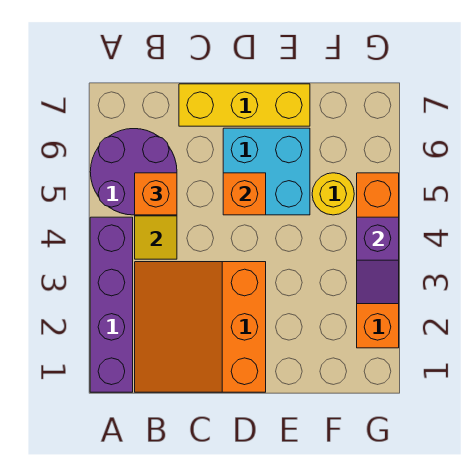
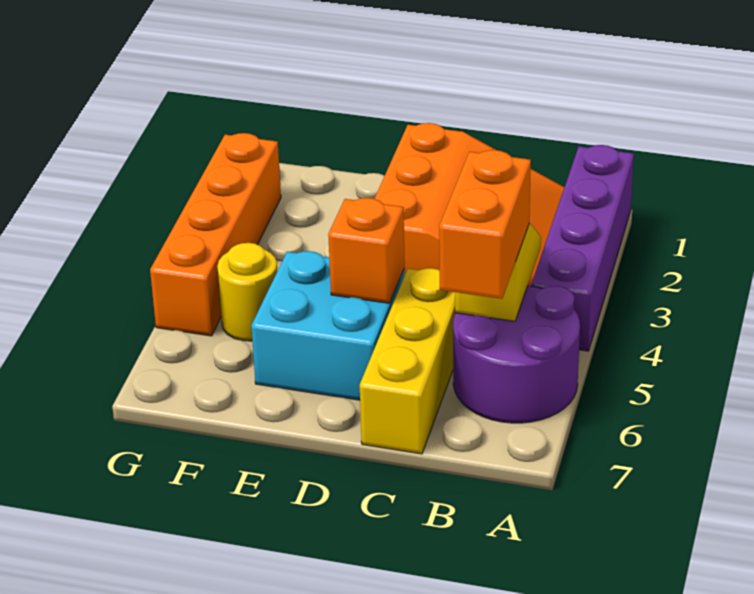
orange brick B5 level 3 -> orange brick B5:B6 level 3
yellow brick C7:E7 level 1 -> yellow brick C5:C7 level 1
purple slope G3:G4 level 2 top 4 -> none

